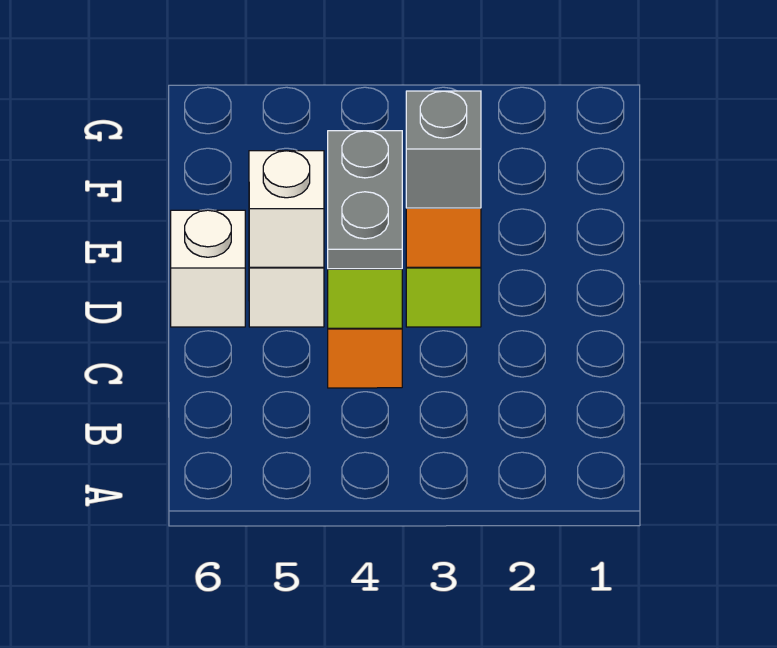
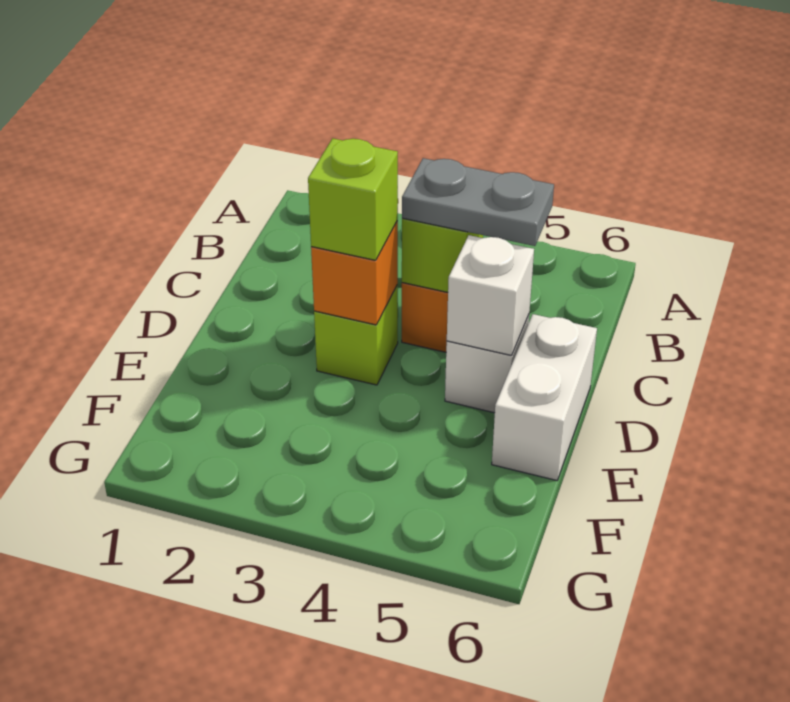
grey plate C4:D4 level 3 -> grey plate C4:C5 level 3
grey brick D3 level 3 -> lime brick D3 level 3
white brick D6 level 1 -> white brick D6:E6 level 1

